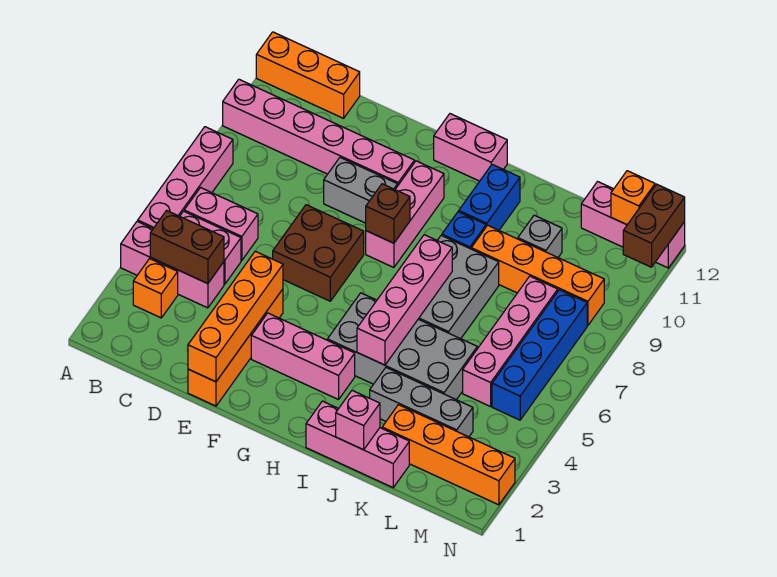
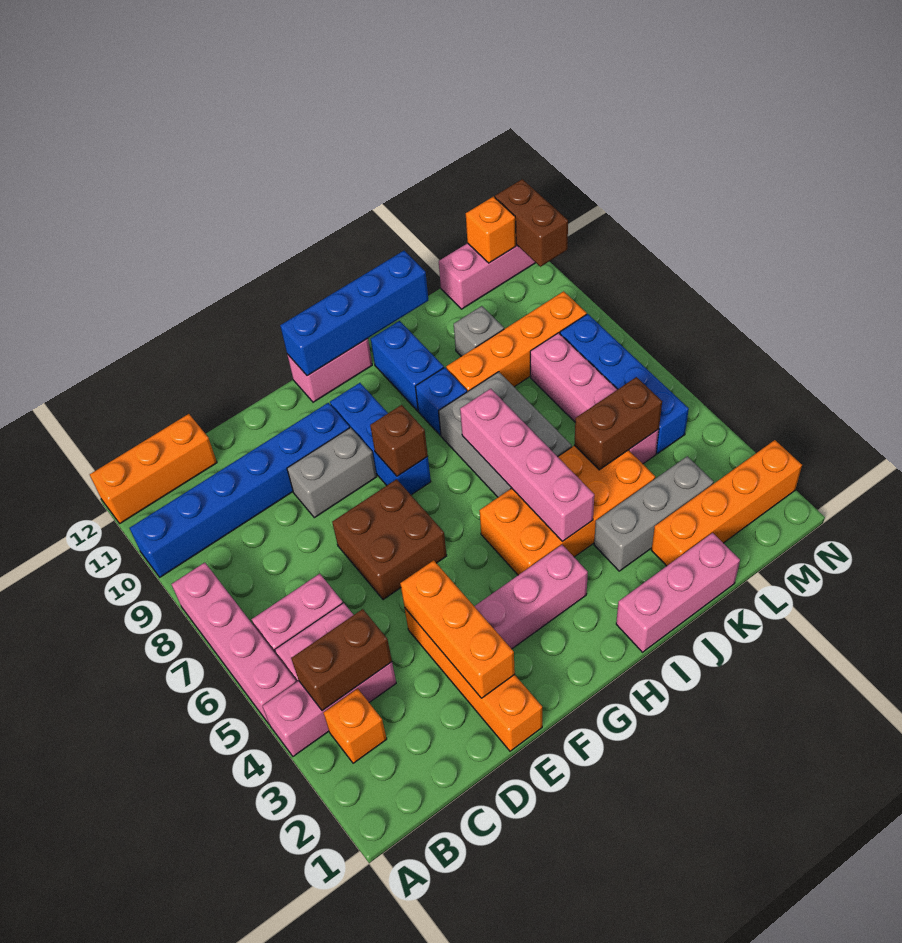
pink brick A10:F10 level 1 -> blue brick A10:F10 level 1
orange brick E1:E4 level 2 -> orange brick E2:E4 level 2
pink brick G8:G10 level 1 -> blue brick G8:G10 level 1
none -> blue brick G12:J12 level 2
grey brick H4:K5 level 1 -> orange brick H4:K5 level 1
pink brick J1 level 2 -> none
none -> brown brick K5:L5 level 2

